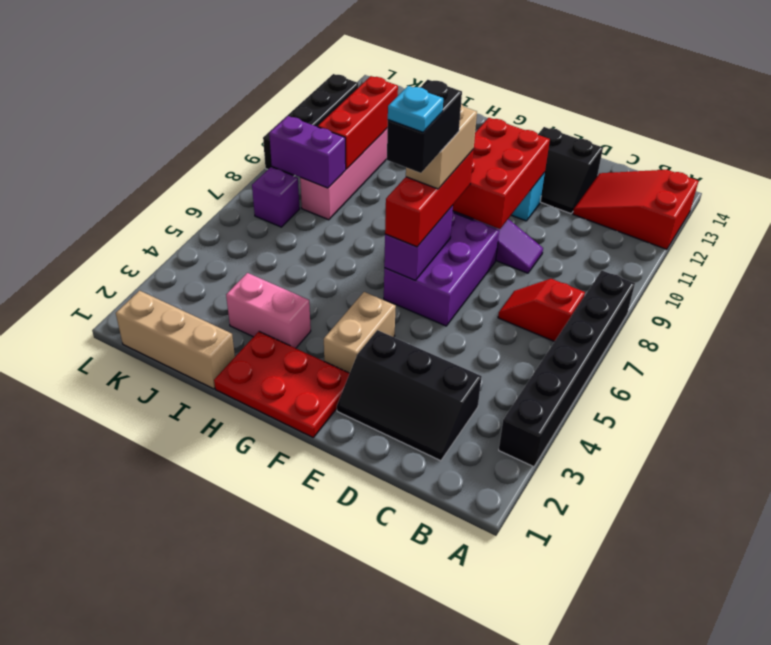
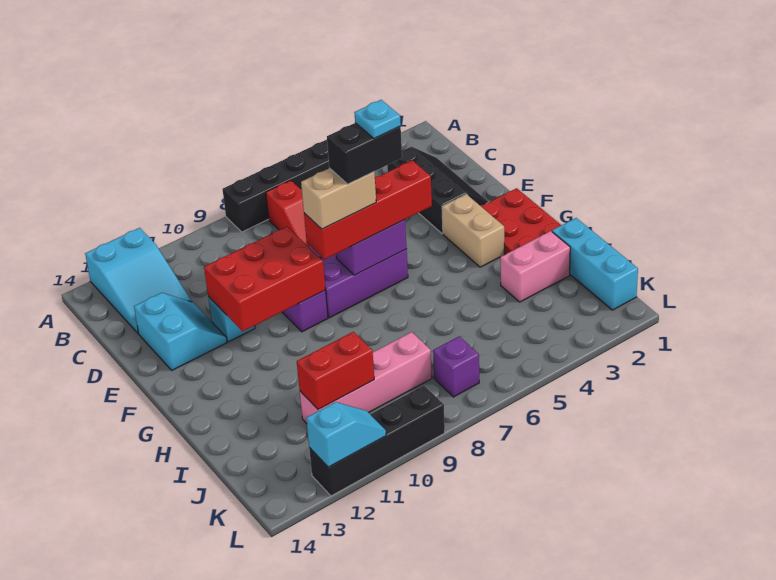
red slope A12:C13 level 1 top A -> cyan slope A12:C13 level 1 top A
black slope D12:E13 level 1 top 13 -> cyan slope D12:E13 level 1 top 13
tan brick F3:F4 level 1 -> tan brick F3:G3 level 1
red brick F6:F8 level 3 -> red brick F5:F8 level 3
pink brick H3:I3 level 1 -> pink brick I2:I3 level 1
tan brick I1:K1 level 1 -> cyan brick I1:K1 level 1
purple brick J8:K8 level 2 -> none
red brick J9:J11 level 2 -> red brick J10:J11 level 2
none -> cyan slope L11:L12 level 2 top 12

